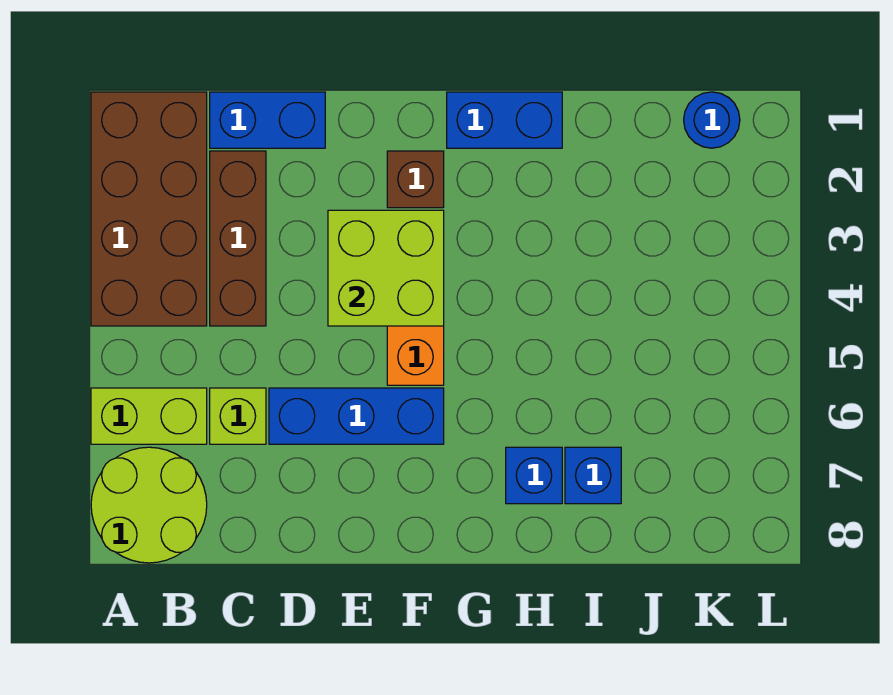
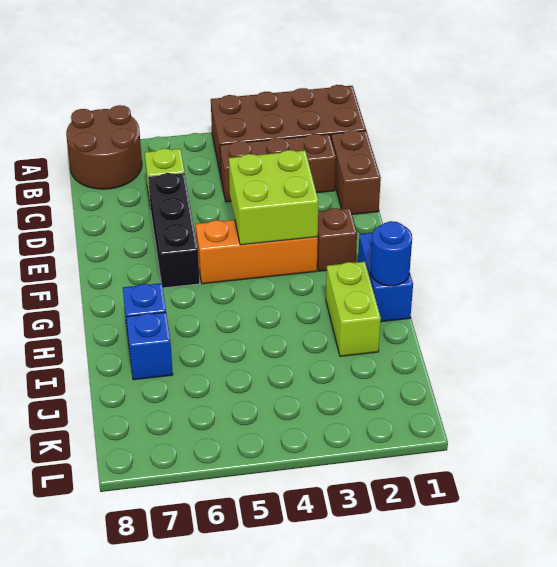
lime brick A6:B6 level 1 -> lime brick H2:I2 level 1
lime round brick A7:B8 level 1 -> brown round brick A7:B8 level 1
blue brick C1:D1 level 1 -> brown brick C1:D1 level 1
blue brick D6:F6 level 1 -> black brick D6:F6 level 1
blue round brick K1 level 1 -> blue round brick H1 level 2

